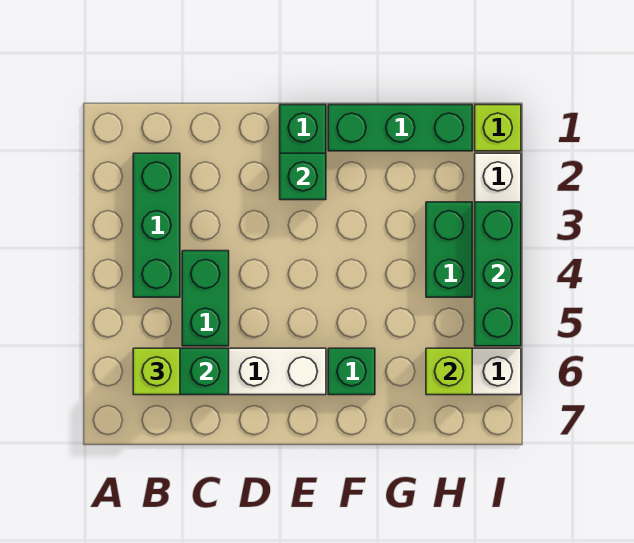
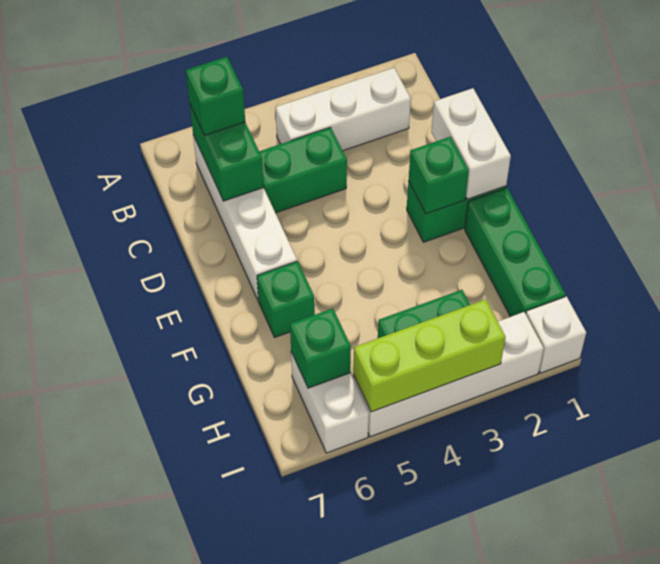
green brick B2:B4 level 1 -> white brick B2:B4 level 1
lime brick B6 level 3 -> green brick B6 level 3
none -> white brick D1:E1 level 2
lime brick H6 level 2 -> green brick H6 level 2
lime brick I1 level 1 -> white brick I1 level 1
green brick I3:I5 level 2 -> lime brick I3:I5 level 2

